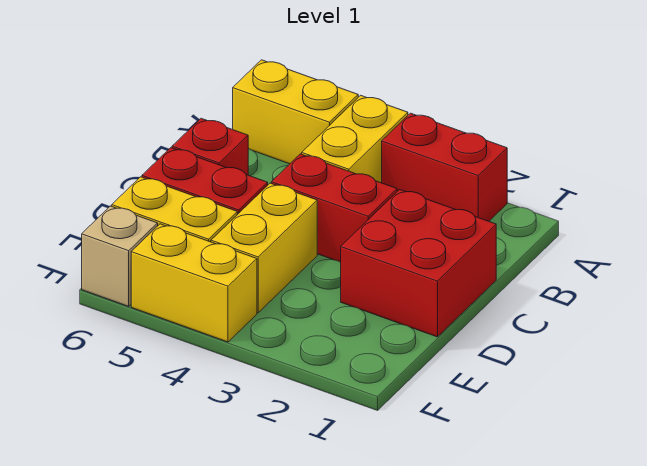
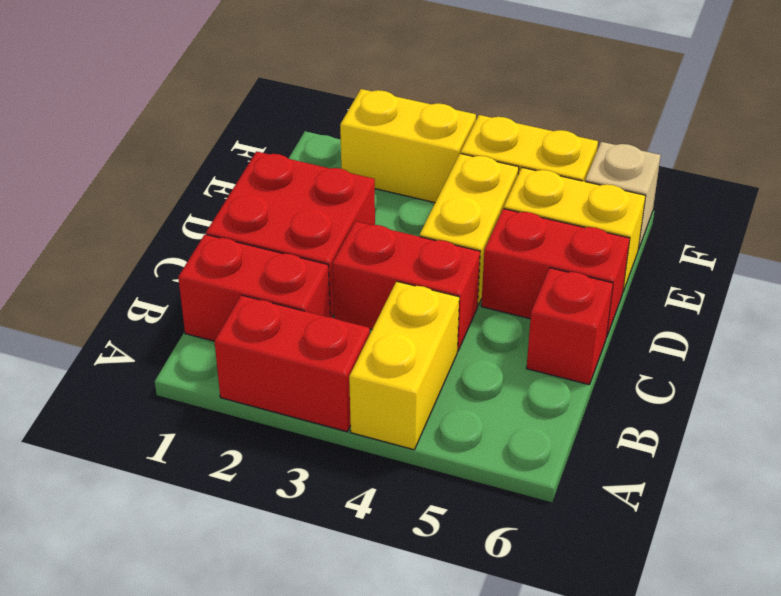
yellow brick A5:A6 level 1 -> yellow brick F2:F3 level 1
none -> red brick B1:B2 level 1

